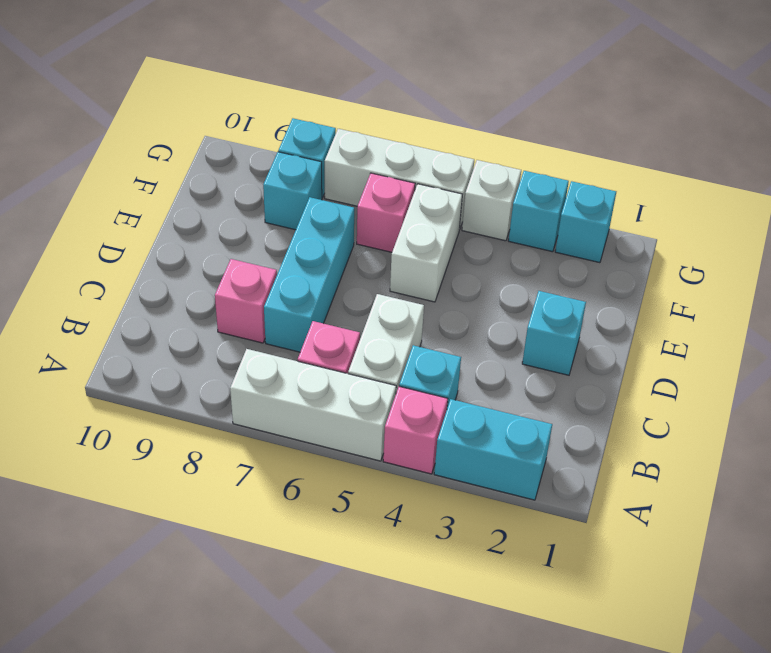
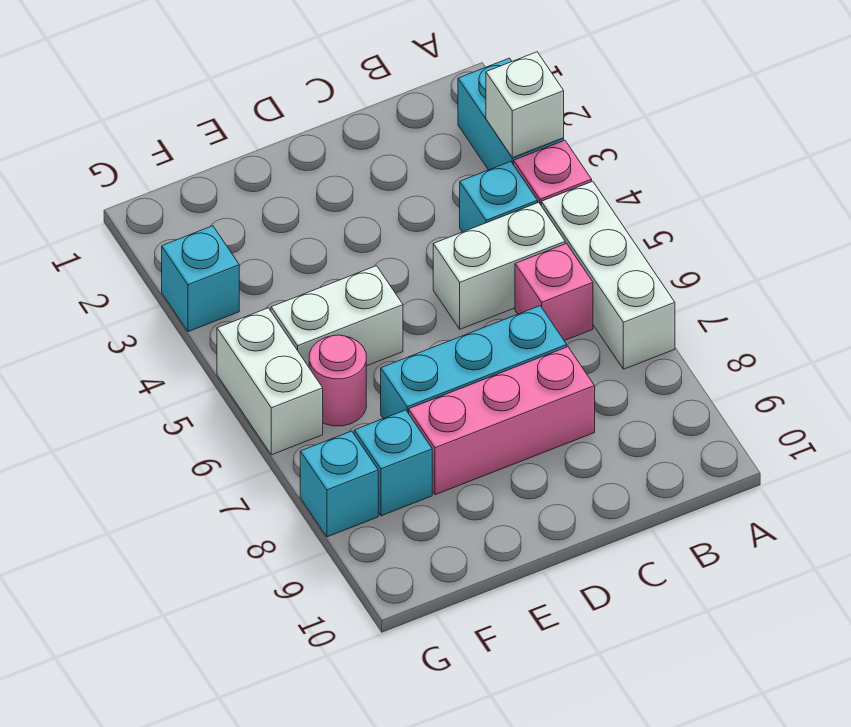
pink brick C8 level 1 -> pink brick C8:E8 level 1
cyan brick D2 level 1 -> none
pink brick F6 level 1 -> pink round brick F6 level 1
cyan brick G2 level 1 -> none
white brick G4 level 1 -> white brick A3 level 2
white brick G5:G7 level 1 -> white brick G5:G6 level 1

